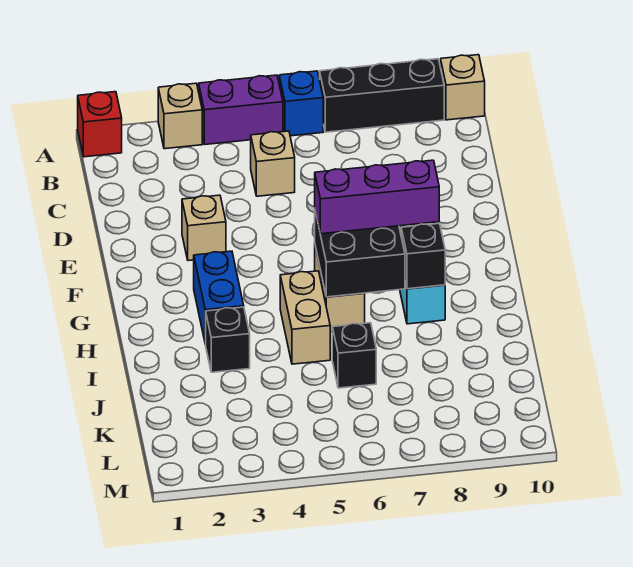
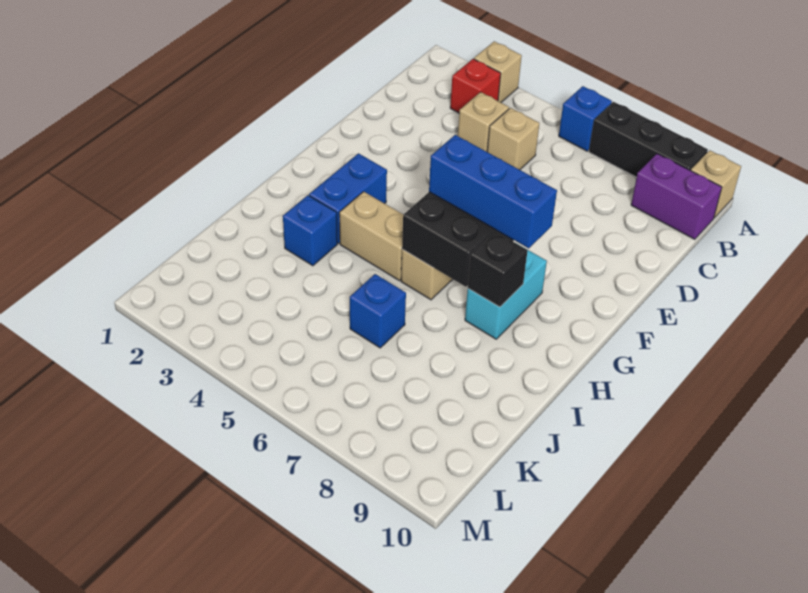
red brick A1 level 1 -> red brick B3 level 1
purple brick A4:A5 level 1 -> purple brick B9:B10 level 1
tan brick E3 level 1 -> tan brick C4 level 1
purple brick G6:G8 level 3 -> blue brick G6:G8 level 3
tan brick H5:I5 level 1 -> tan brick H4:H5 level 1
black brick I3 level 1 -> blue brick I3 level 1
black brick J6 level 1 -> blue brick J6 level 1

